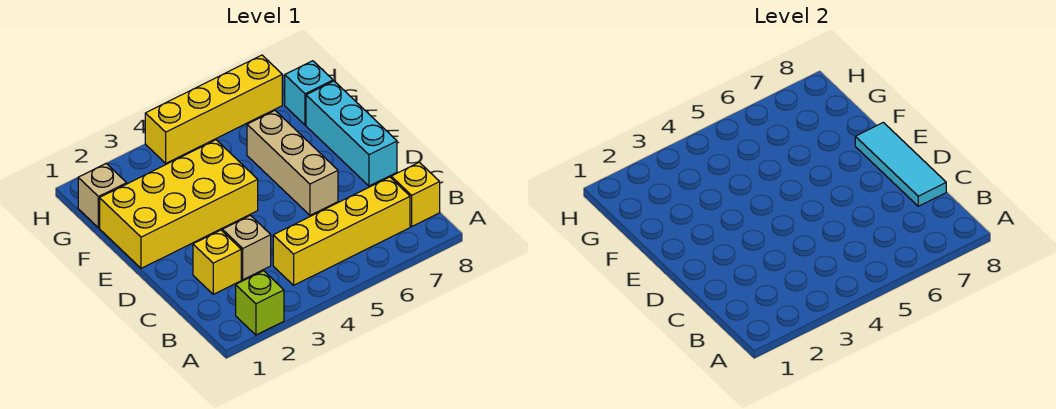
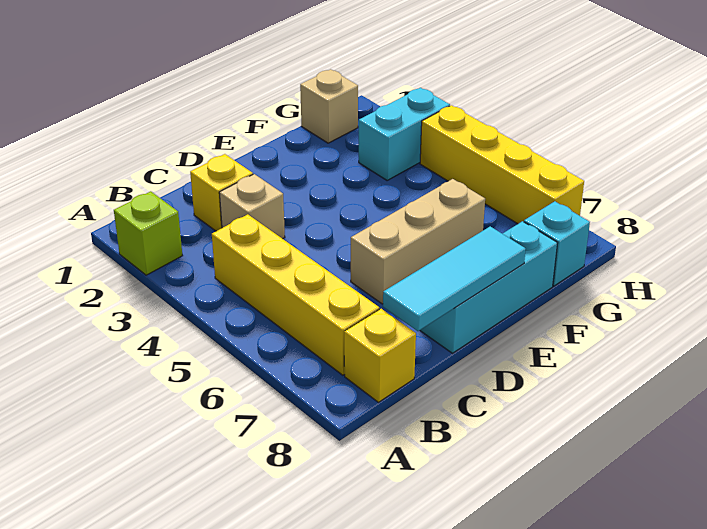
yellow brick E1:F4 level 1 -> none
none -> cyan brick G3:H3 level 1

